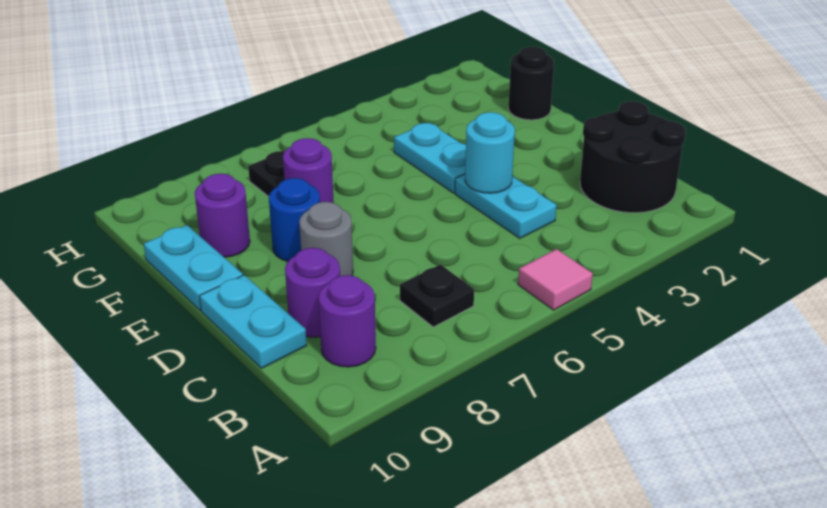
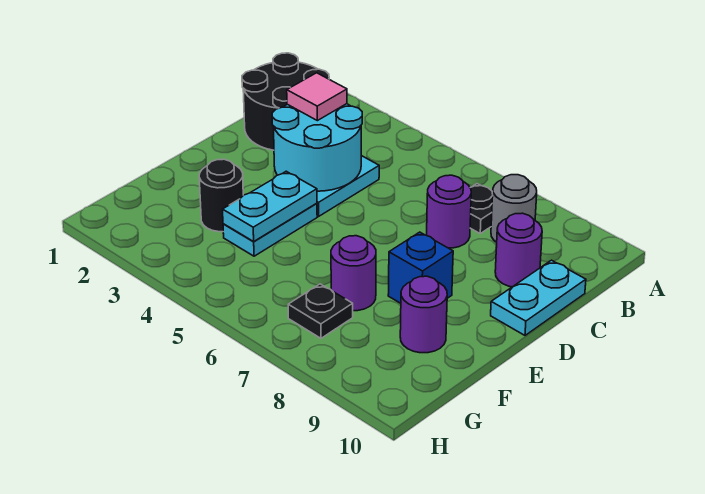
pink tile A5 level 1 -> pink tile C3 level 3
purple round brick B9 level 1 -> purple round brick C7 level 1
cyan round brick D4 level 2 -> cyan round brick C3:D4 level 2
grey round brick D8 level 1 -> grey round brick B8 level 1
blue round brick E8 level 1 -> blue brick E8 level 1
cyan plate E10:F10 level 1 -> cyan plate E4:F4 level 2
black round brick F1 level 1 -> black round brick F3 level 1

